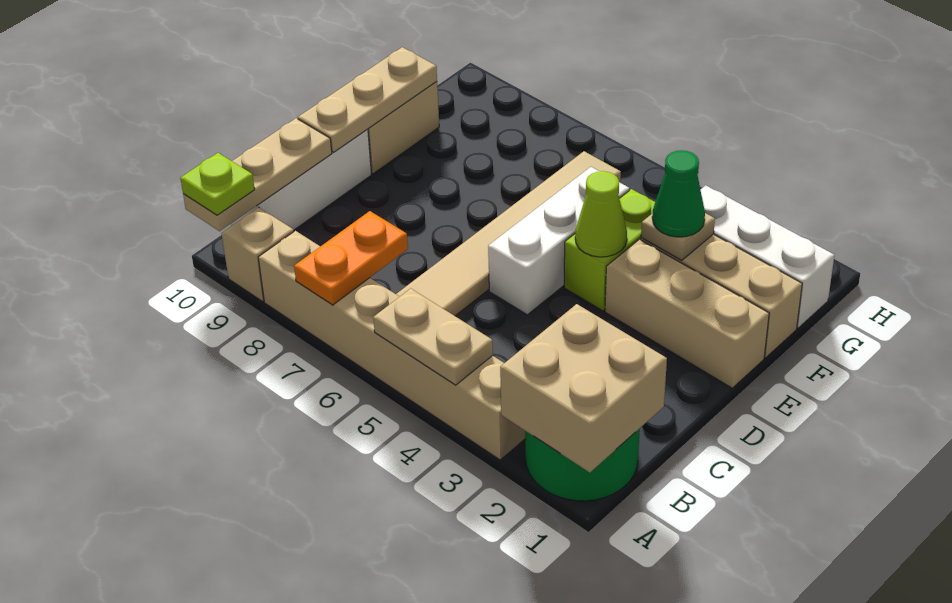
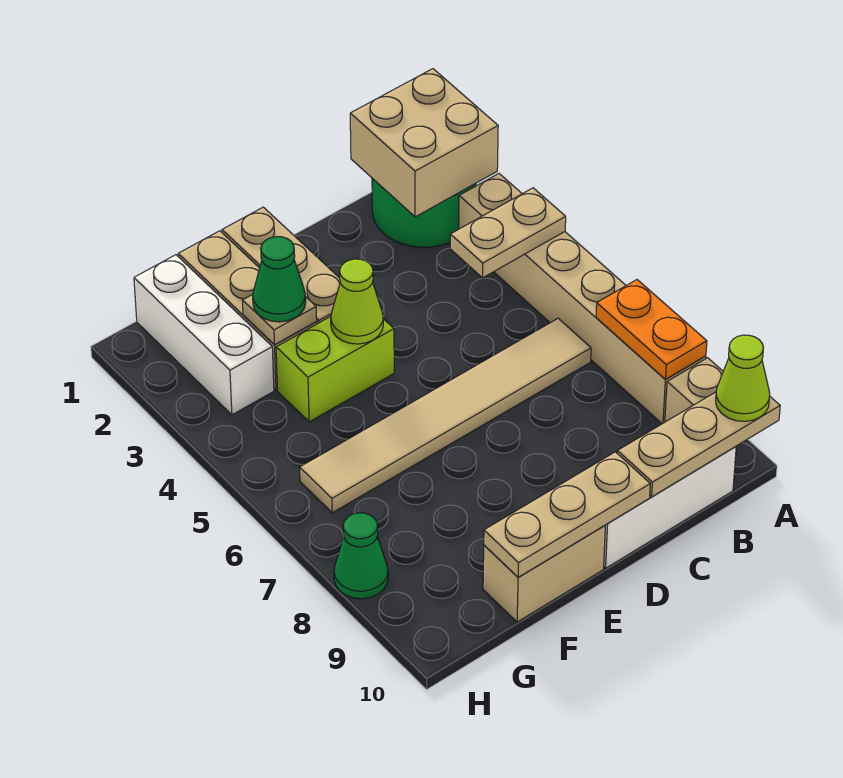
tan plate A4:A5 level 2 -> tan plate A4:B4 level 2
orange plate A7:B7 level 2 -> orange plate A7:A8 level 2
lime plate A10 level 3 -> lime cone A10 level 3
white brick D5:F5 level 1 -> none
none -> green cone H8 level 1

